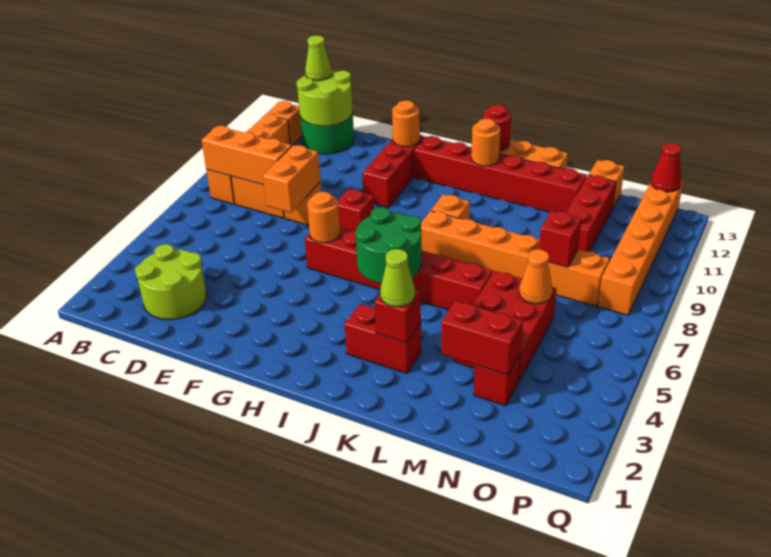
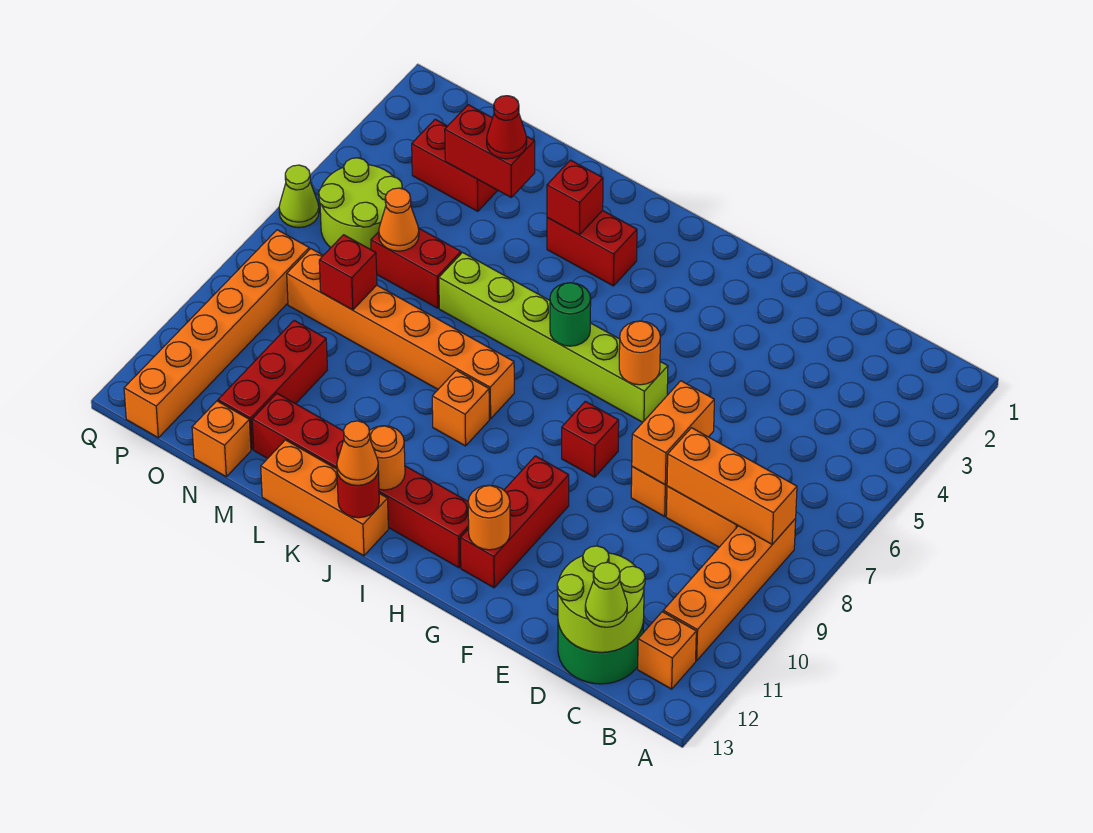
lime round brick C2:D3 level 1 -> lime round brick O5:P6 level 1
red brick G6:L6 level 1 -> lime brick G6:L6 level 1
green round brick I5:J6 level 2 -> green round brick I6 level 2
none -> orange cone J13 level 3
lime cone K3 level 3 -> lime cone Q6 level 1
red brick M4:N6 level 1 -> red brick M6:N6 level 1
red brick N3 level 1 -> red brick N3:O3 level 1
red cone P13 level 2 -> red cone M3 level 3

